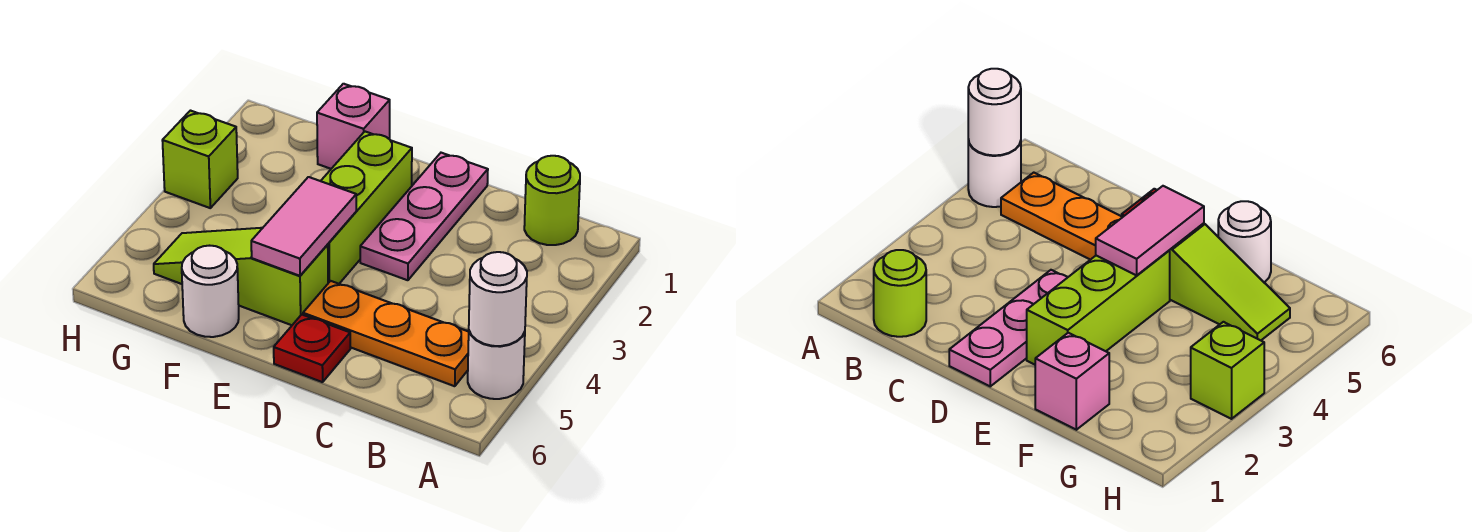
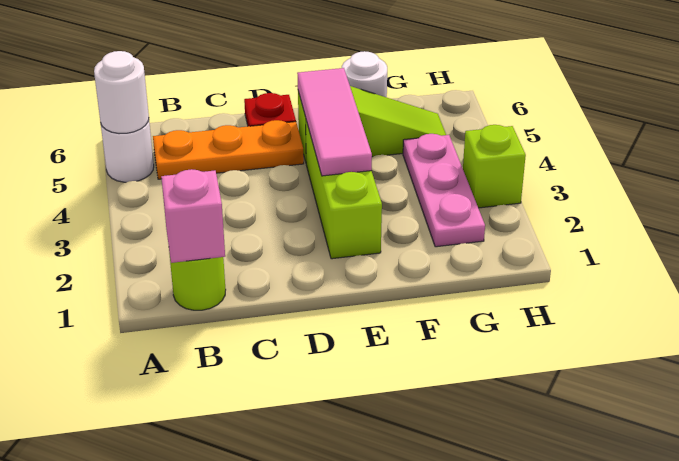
pink plate D1:D3 level 1 -> pink plate G2:G4 level 1
pink tile E4:E5 level 2 -> pink tile E3:E5 level 2
pink brick F1 level 1 -> pink brick B1 level 2

